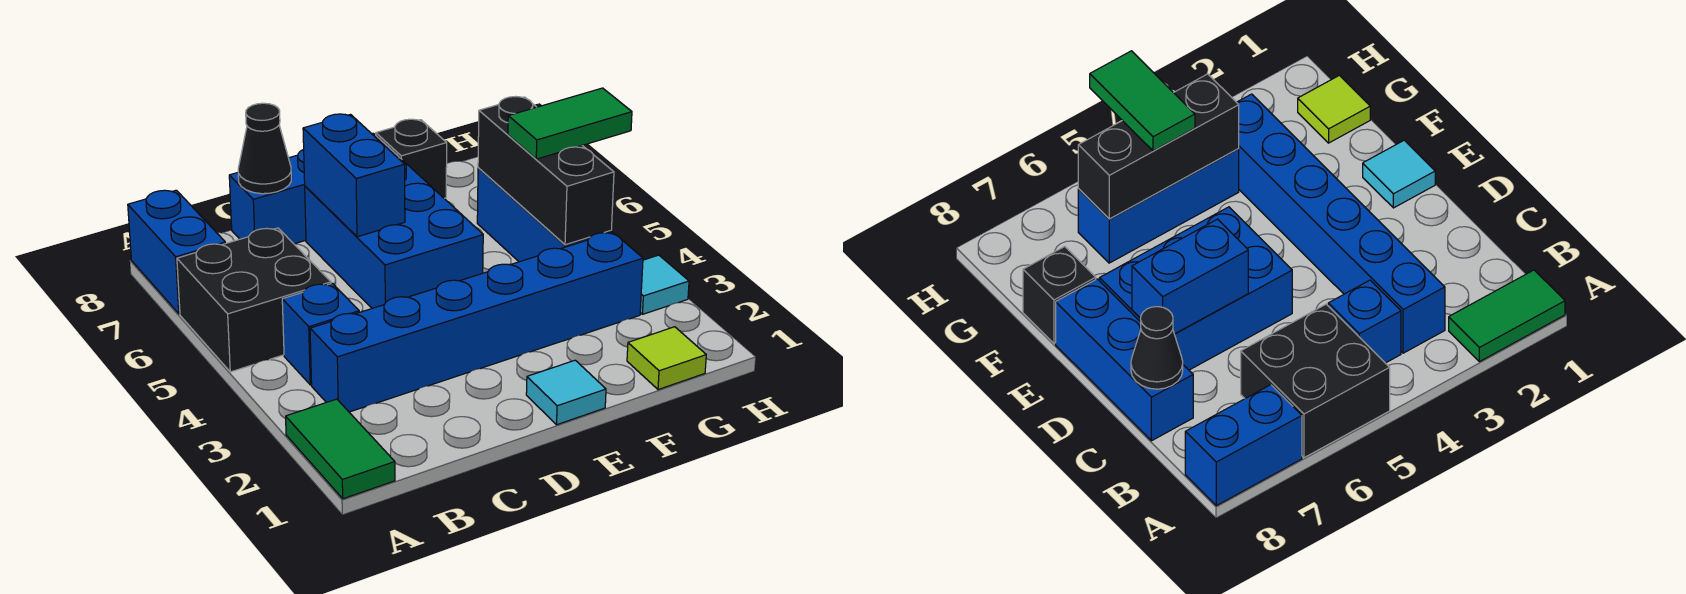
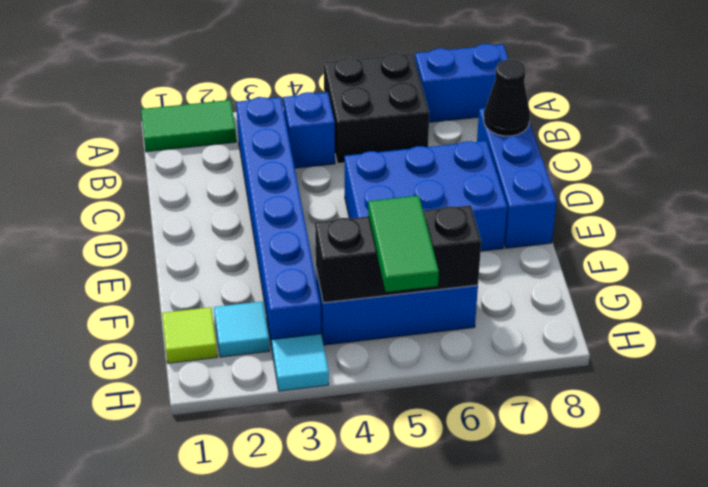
blue brick D6:D7 level 2 -> none
cyan tile E1 level 1 -> cyan tile G2 level 1
black brick F8 level 1 -> none

